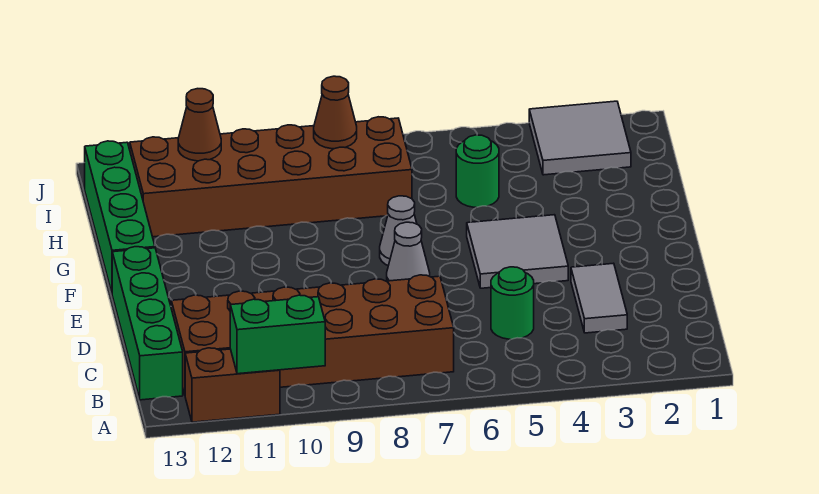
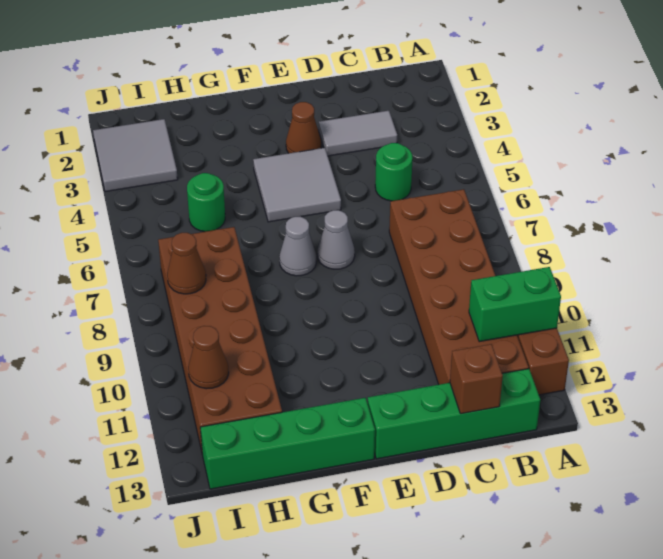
green brick A10:A11 level 2 -> green brick A11:B11 level 2
none -> brown brick C13 level 2
none -> brown cone E3 level 1

